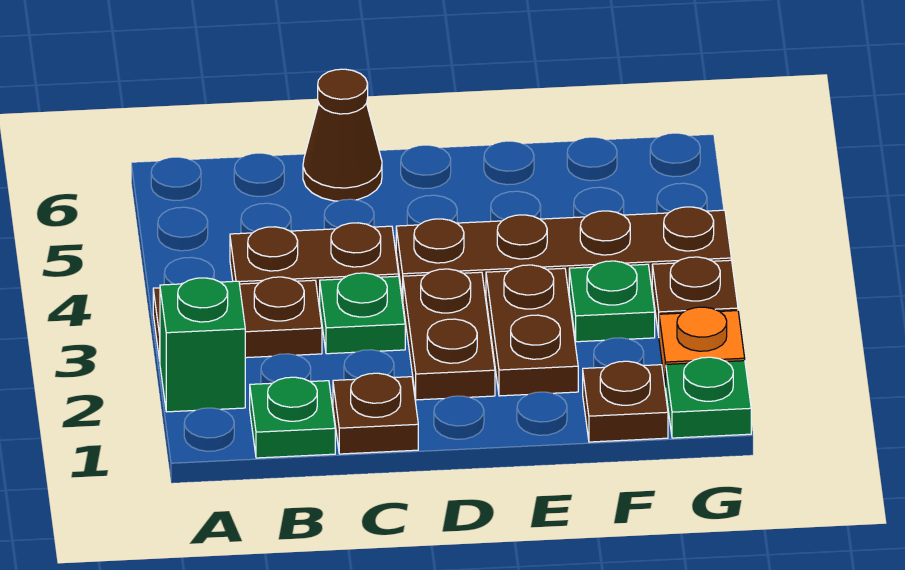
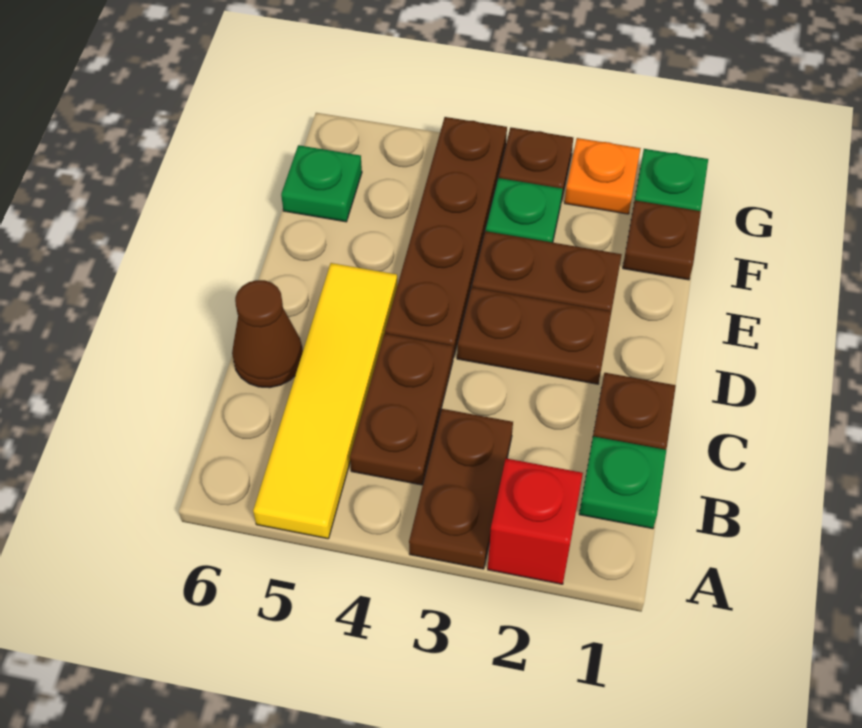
green brick A2 level 1 -> red brick A2 level 1
none -> yellow tile A5:D5 level 1
green plate C3 level 1 -> green plate F6 level 1

